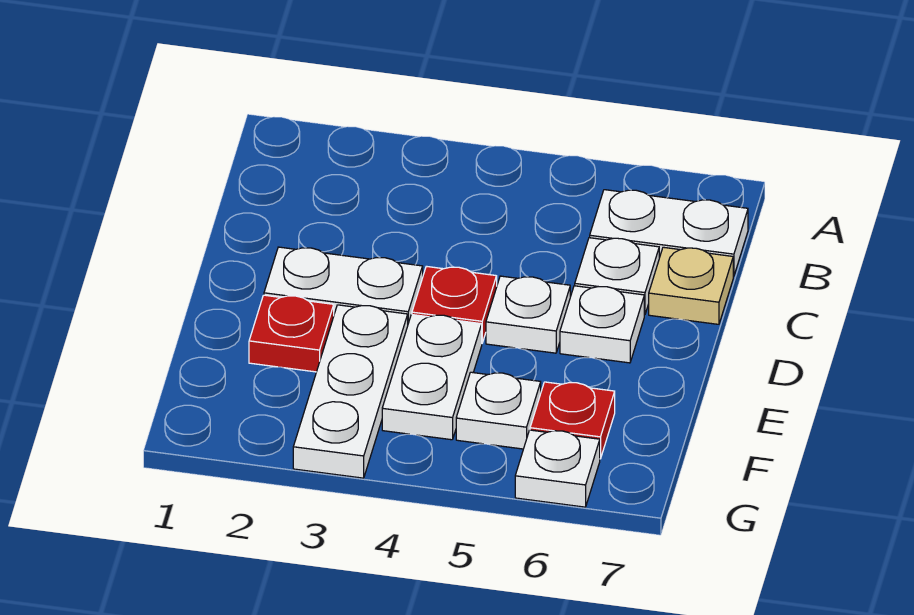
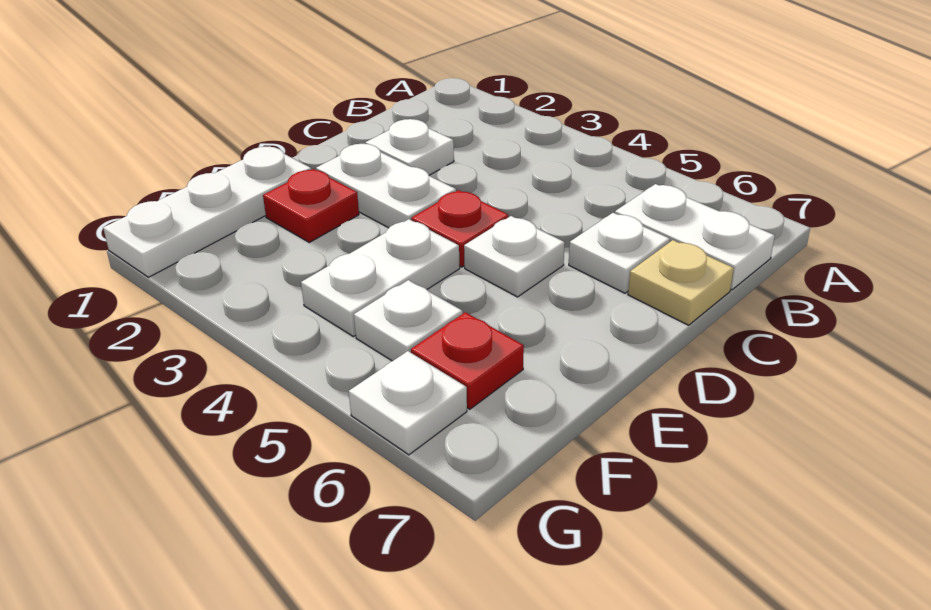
white plate D6 level 1 -> white plate C2 level 1
white plate E3:G3 level 1 -> white plate E1:G1 level 1

